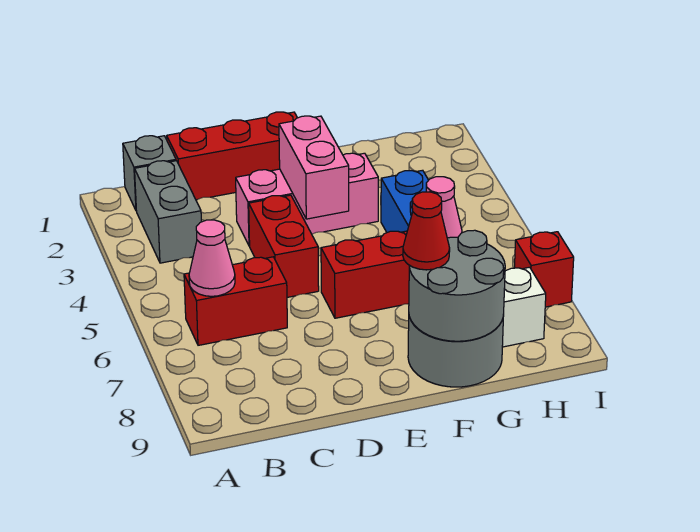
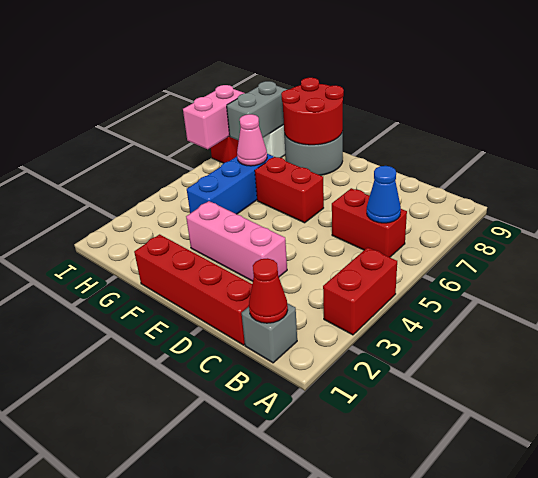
grey brick B2:B3 level 1 -> grey brick H7:H8 level 2
pink cone B6 level 2 -> blue cone B6 level 2
red brick C1:E1 level 1 -> red brick C1:F1 level 1
red brick D4:D5 level 1 -> red brick A3:A4 level 1
pink brick E3:E4 level 2 -> pink brick I6:I7 level 2
grey round brick F8:G9 level 2 -> red round brick F8:G9 level 2
red cone F8 level 3 -> red cone B1 level 2

